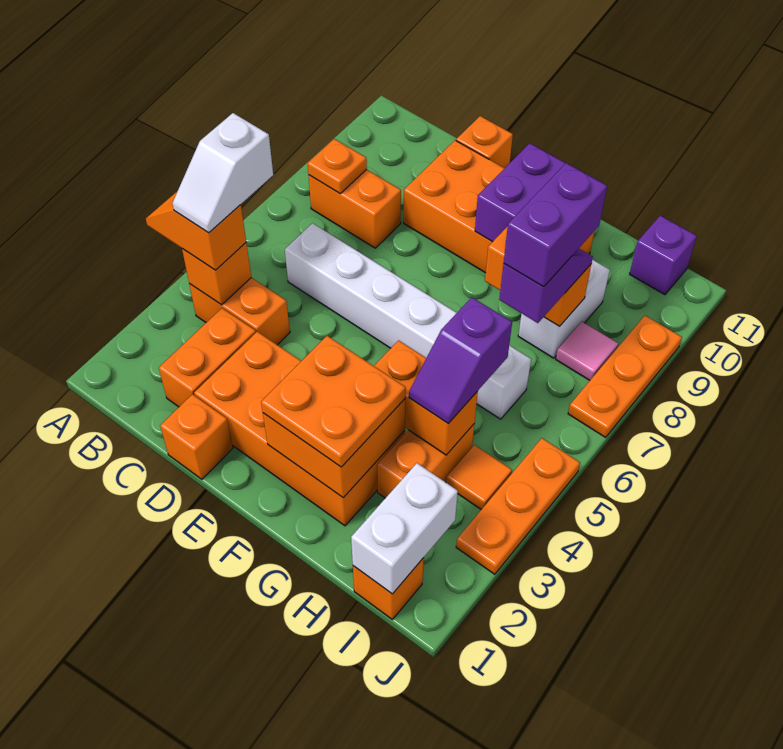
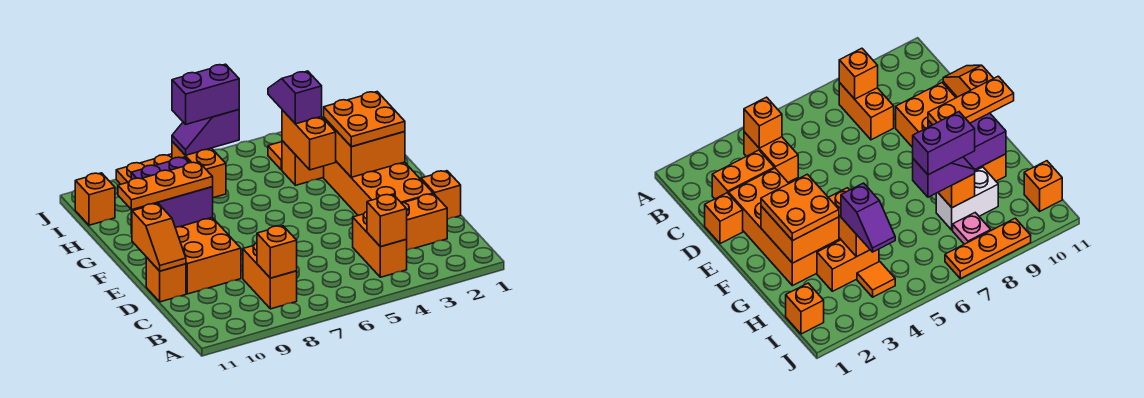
orange slope A4:B4 level 3 top B -> orange slope D11:E11 level 2 top E
white slope B4:B5 level 4 top 5 -> none
orange plate B8 level 2 -> orange brick B8 level 2
white brick C6:H6 level 1 -> none
purple slope H4:H5 level 3 top 5 -> purple slope H4:I4 level 3 top H
white brick I1:I2 level 2 -> none
pink tile I8 level 1 -> pink plate I8 level 1
purple brick I11 level 1 -> orange brick I11 level 1
orange plate J3:J5 level 1 -> orange plate F9:F11 level 3

